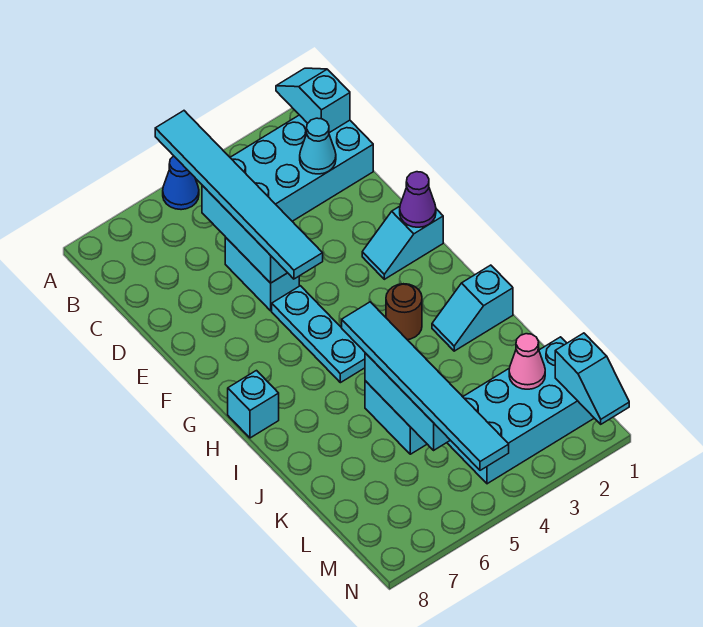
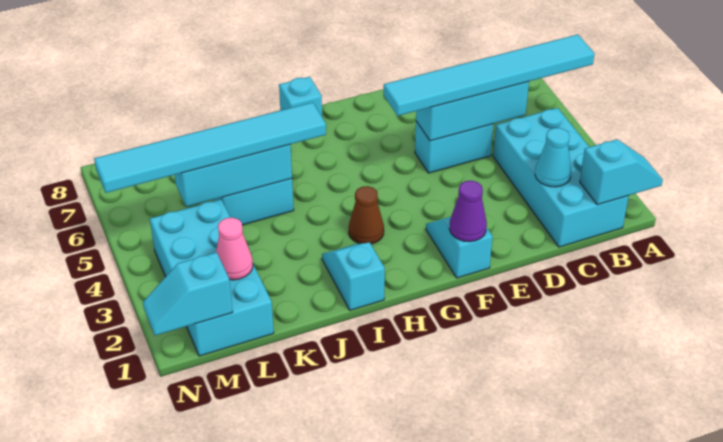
blue cone A5 level 1 -> none
cyan plate F5:H5 level 1 -> none
brown round brick H3 level 1 -> brown cone H3 level 1

